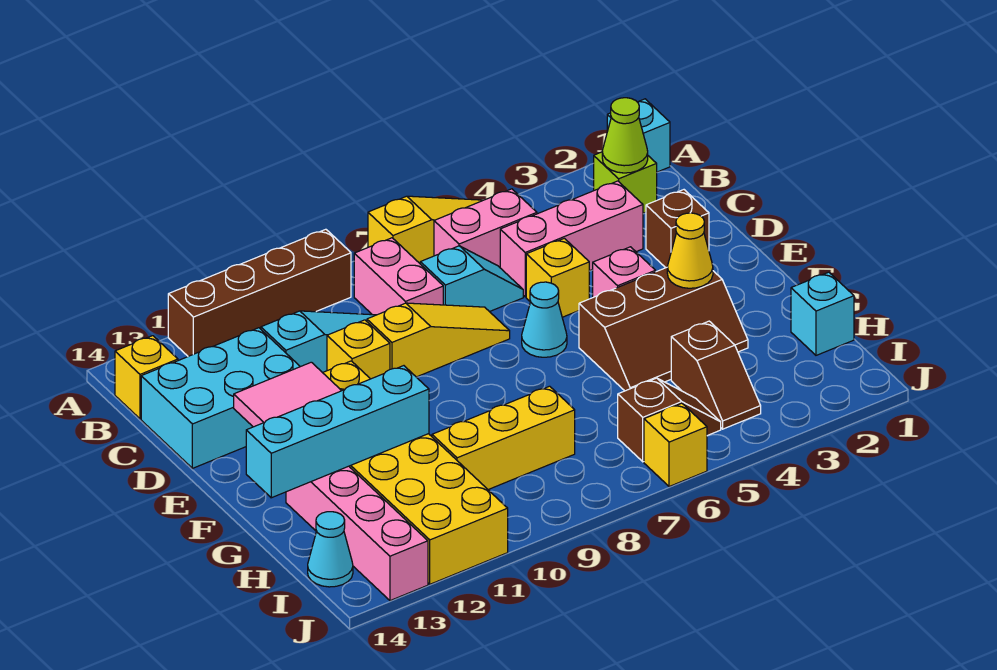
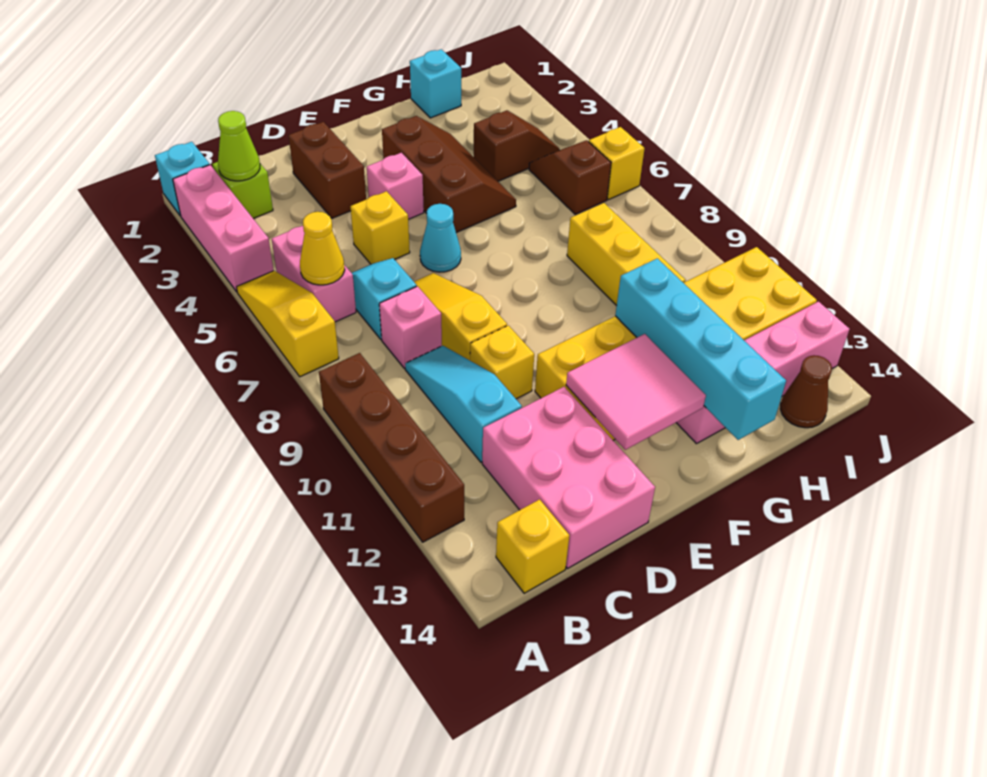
pink brick B8:C8 level 1 -> pink brick C8 level 1
pink brick C3:C5 level 1 -> pink brick A2:A4 level 1
cyan brick C12:D14 level 1 -> pink brick C12:D14 level 1
brown brick D2 level 1 -> brown brick D2:D3 level 1
yellow cone F3 level 2 -> yellow cone B6 level 2
cyan cone I14 level 1 -> brown cone I14 level 1

